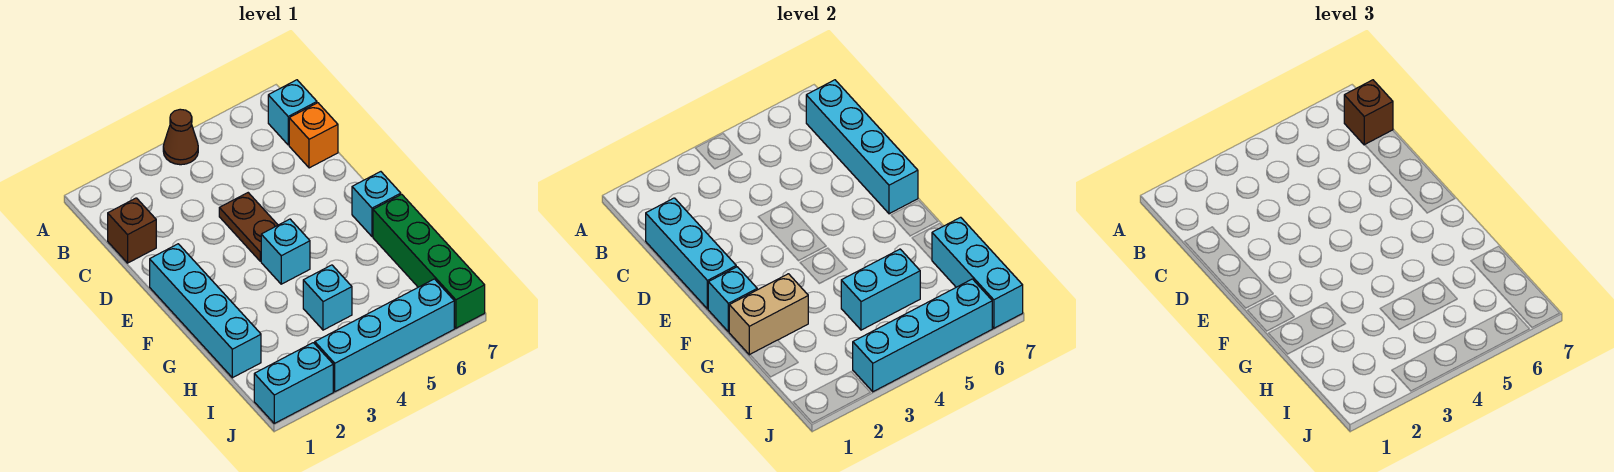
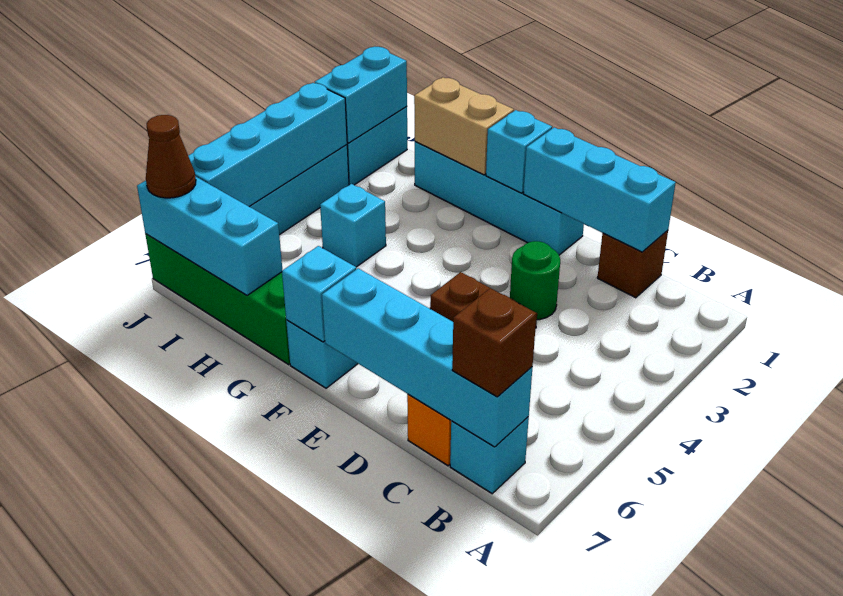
brown cone A4 level 1 -> brown cone J7 level 3
none -> green round brick D3 level 1
cyan brick F4 level 1 -> cyan brick F7 level 2
tan brick G1:G2 level 2 -> tan brick G1:H1 level 2
cyan brick H4:H5 level 2 -> cyan brick J1:J2 level 2

